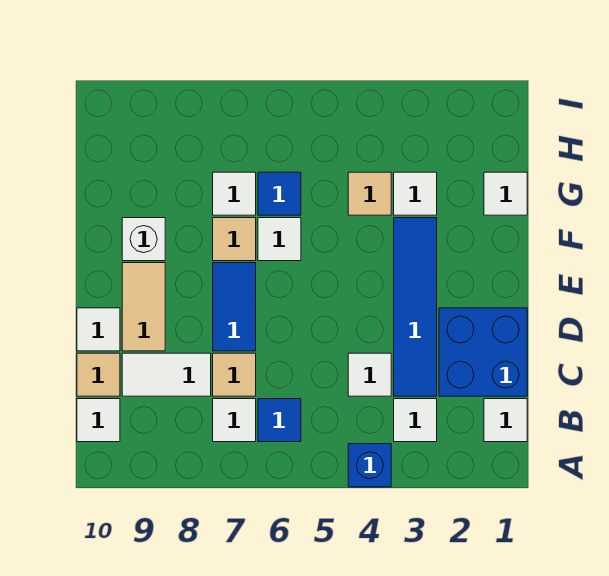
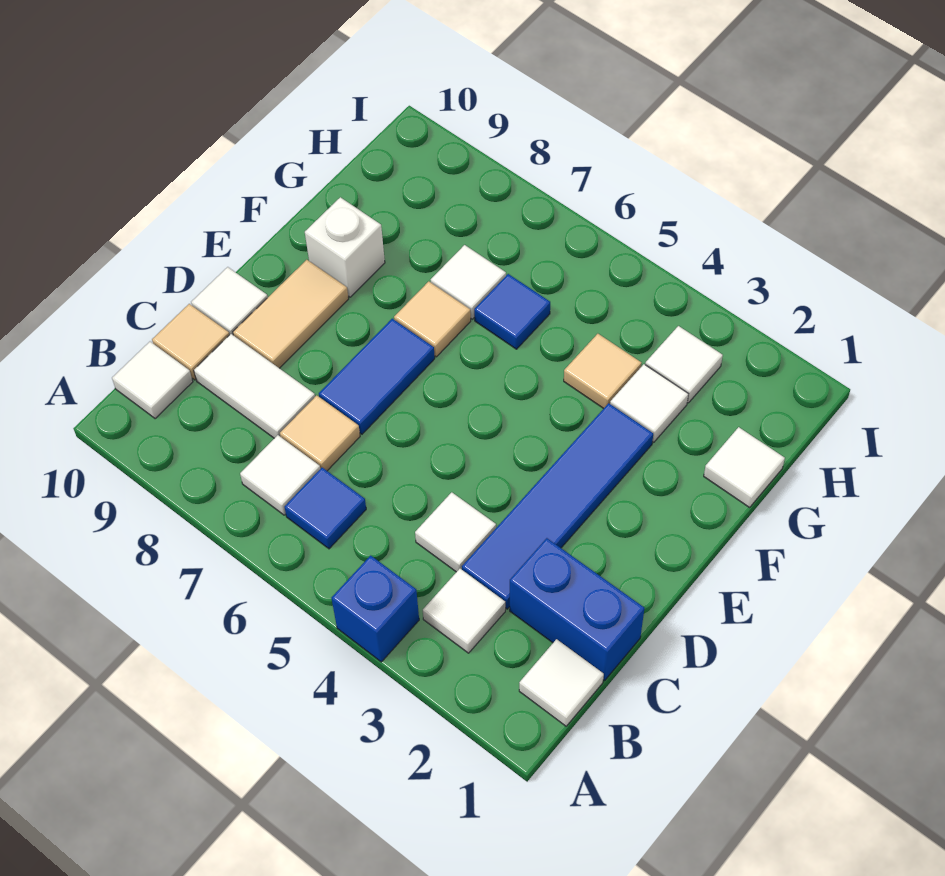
blue brick C1:D2 level 1 -> blue brick C1:C2 level 1
white tile F6 level 1 -> white tile H3 level 1

